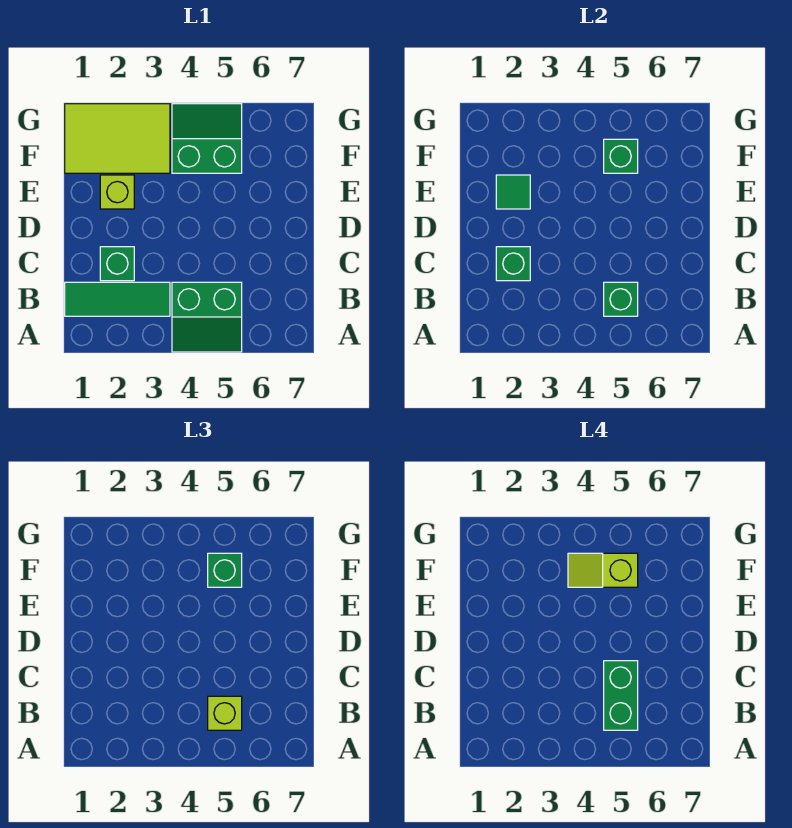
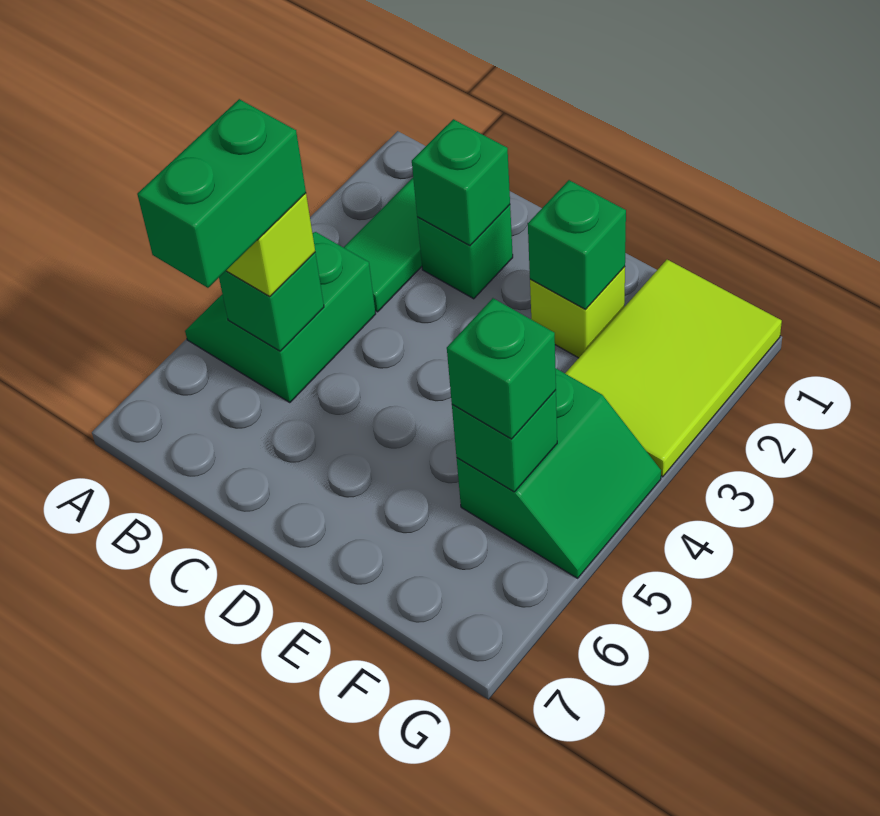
green brick B5:C5 level 4 -> green brick B5:B6 level 4
green tile E2 level 2 -> green brick E2 level 2
lime slope F4:F5 level 4 top 5 -> none

